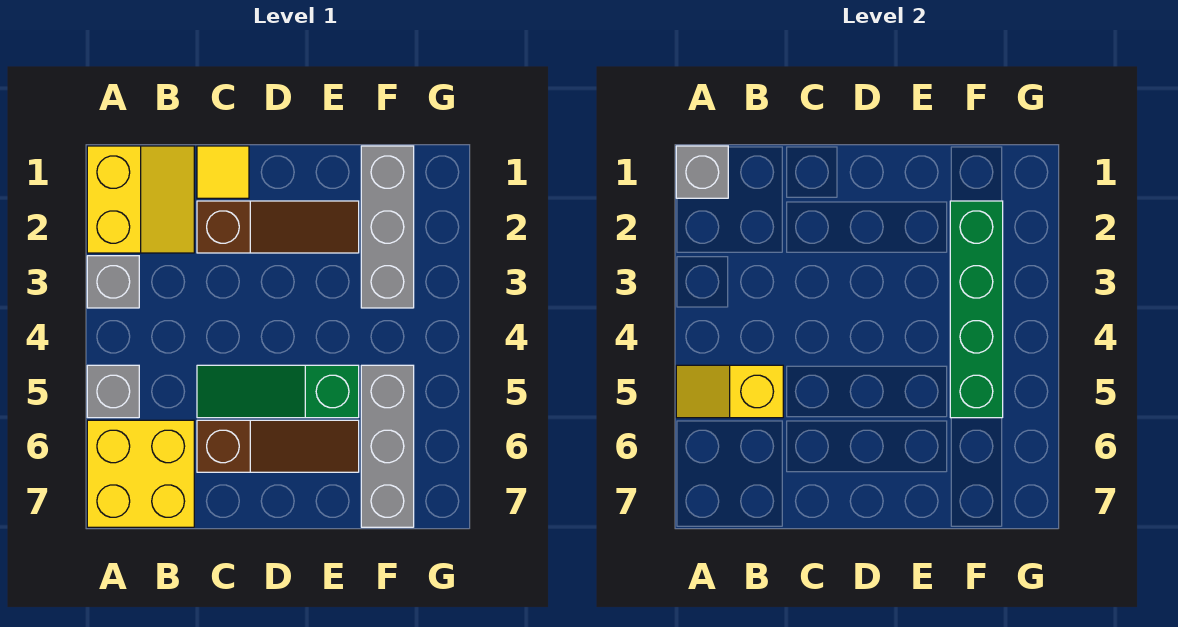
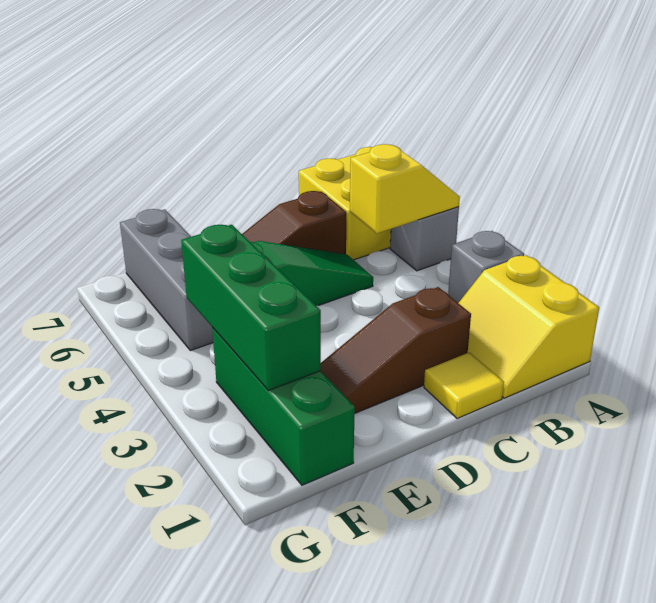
grey brick A1 level 2 -> none
grey brick F1:F3 level 1 -> green brick F1:F3 level 1
green brick F2:F5 level 2 -> green brick F2:F4 level 2

